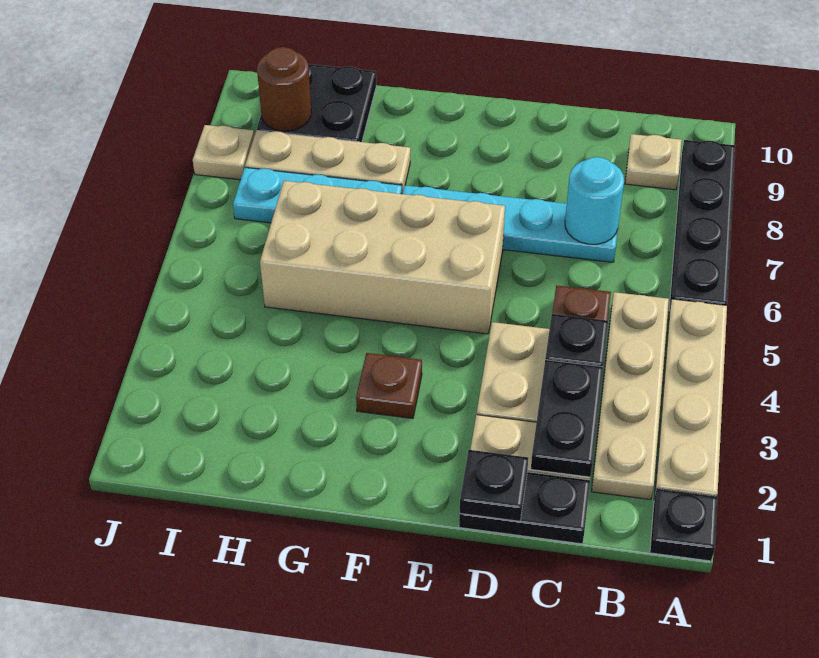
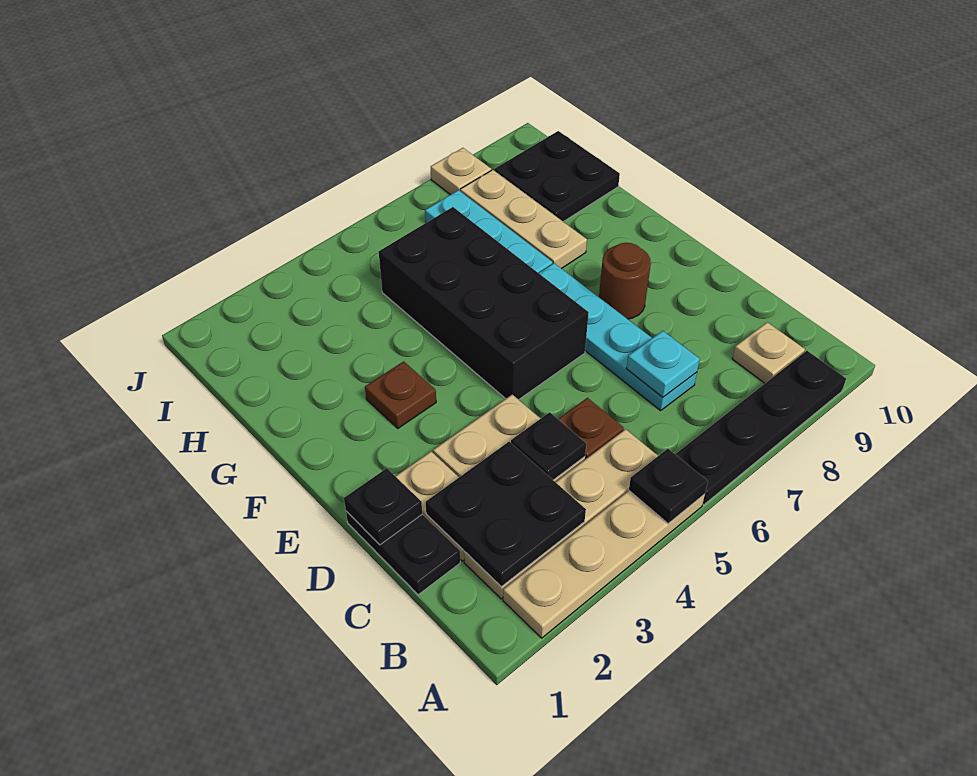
black plate A1 level 1 -> black plate A5 level 2
black plate C2:C3 level 2 -> black plate B2:C3 level 2
cyan round brick C7 level 2 -> cyan plate C7 level 2
tan brick E5:H6 level 1 -> black brick E5:H6 level 1
brown round brick I9 level 2 -> brown round brick E8 level 1

